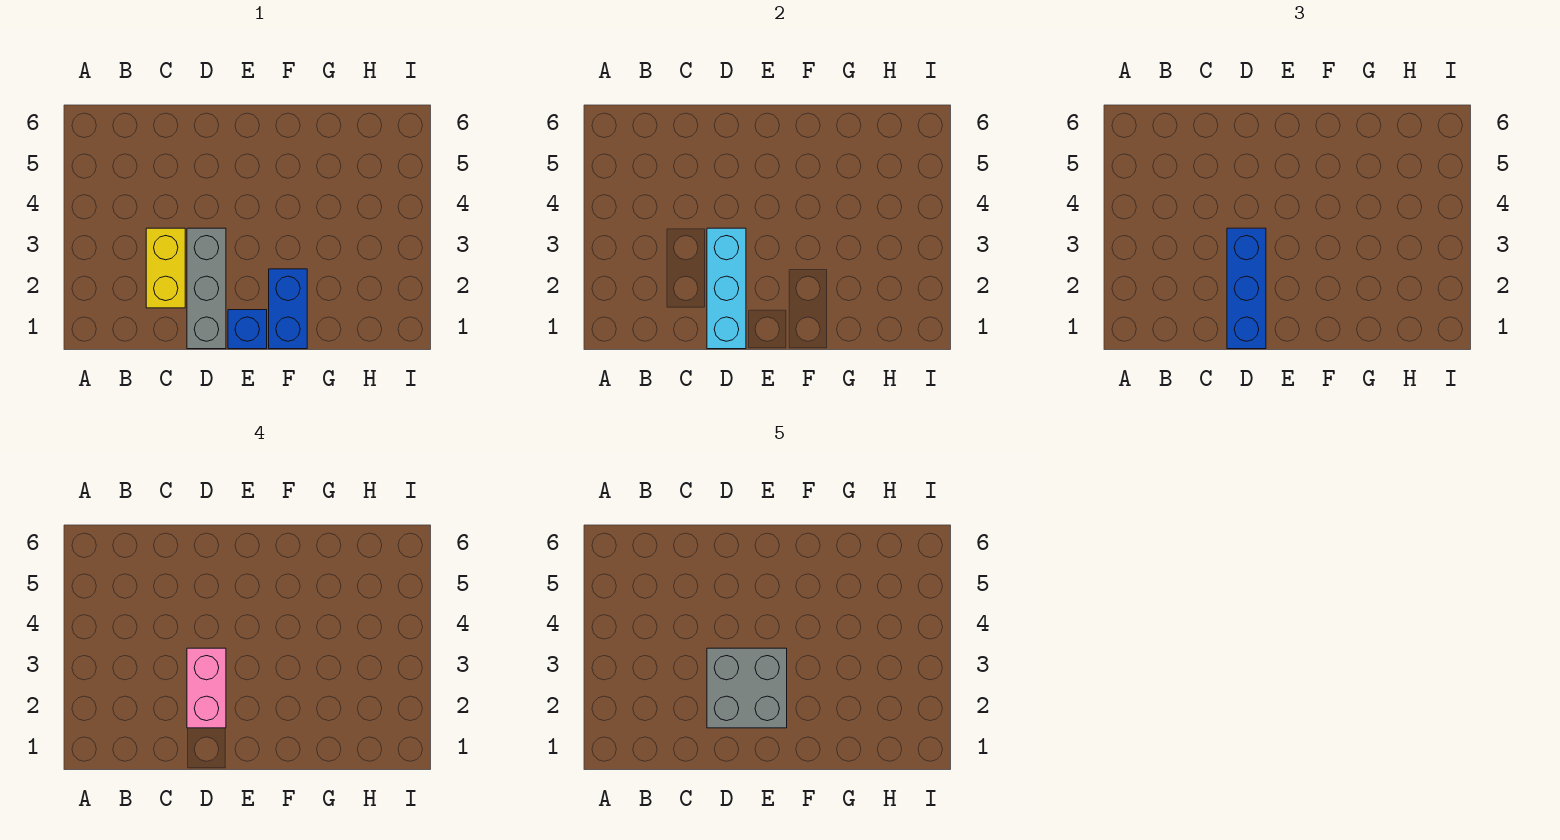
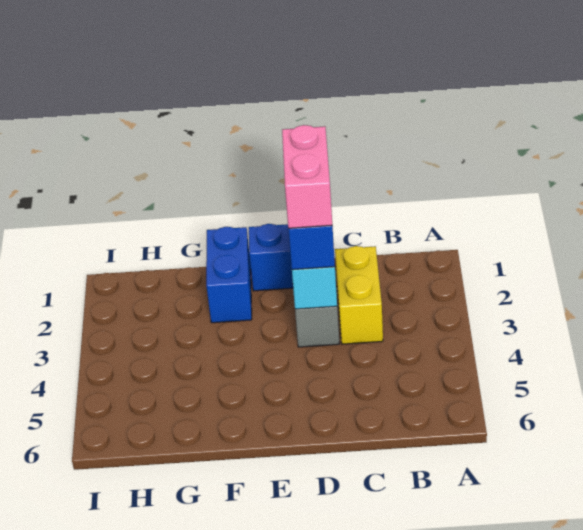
grey brick D2:E3 level 5 -> none

